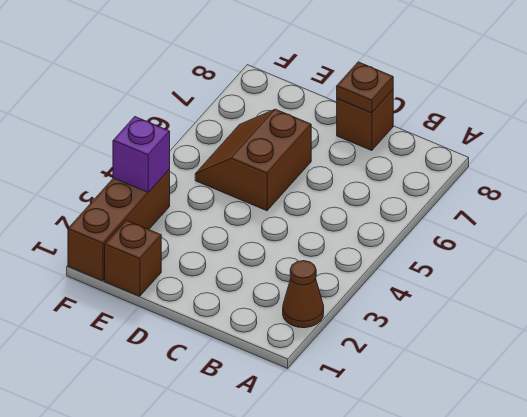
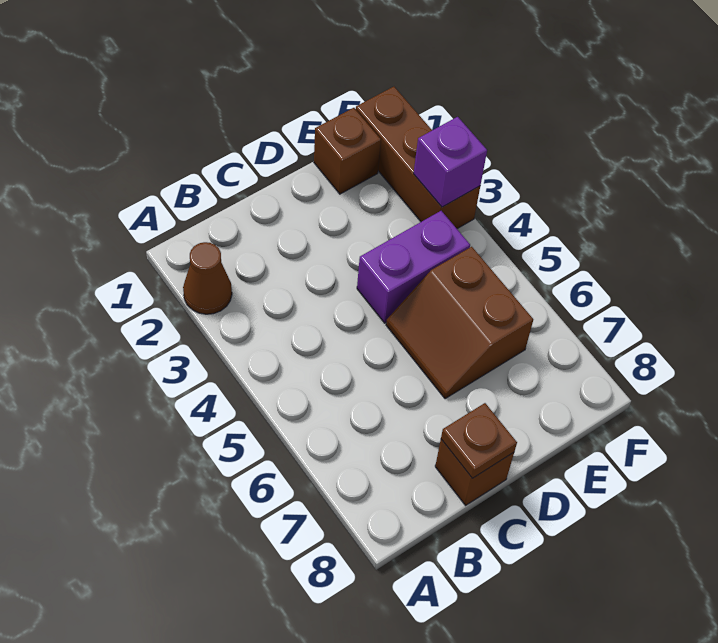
none -> purple brick D4:E4 level 1
brown slope D5:E6 level 1 top D -> brown slope D5:E6 level 1 top E

